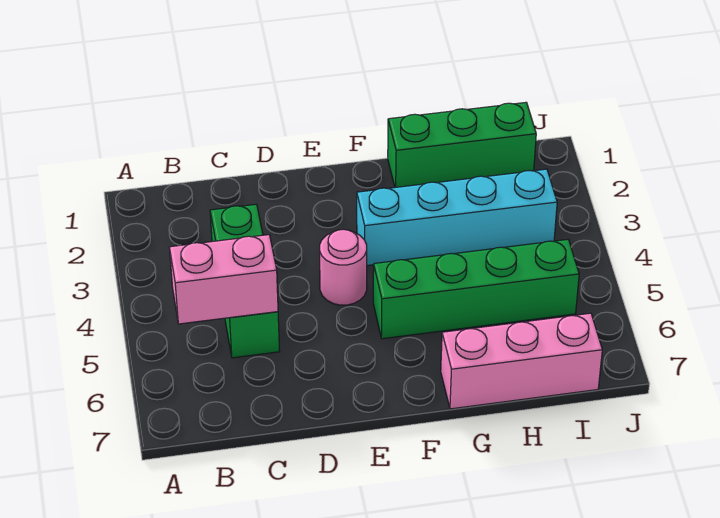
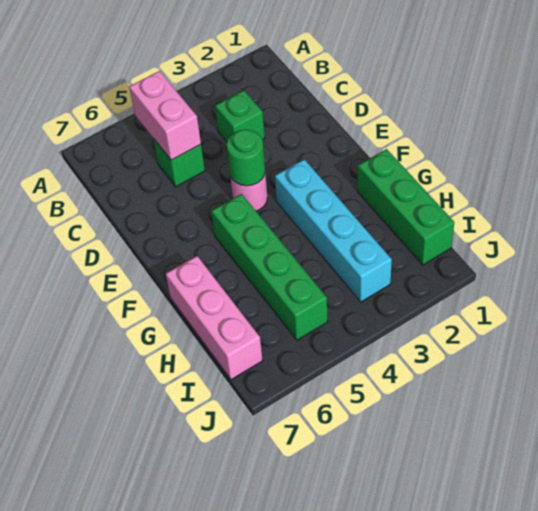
none -> green round brick E4 level 2

